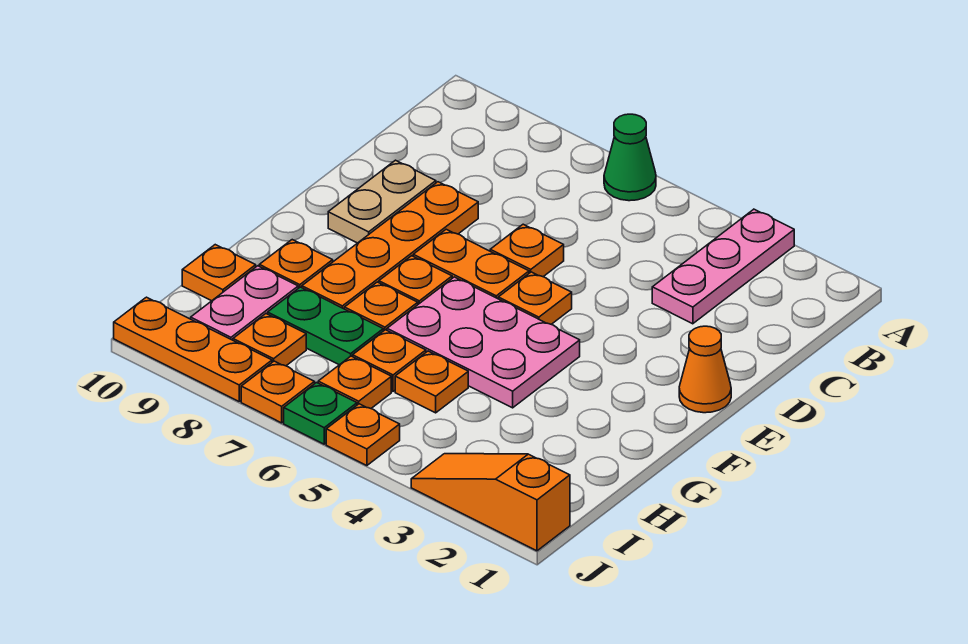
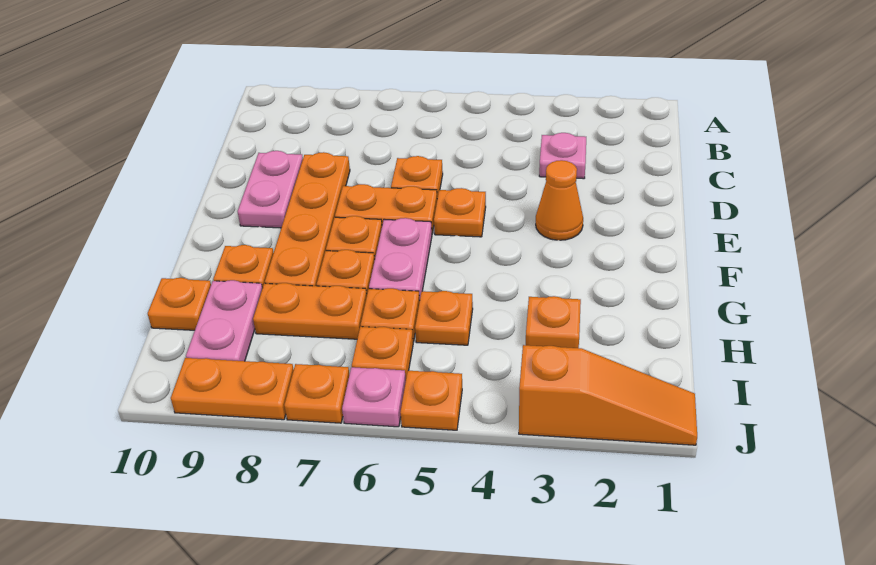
pink plate A3:C3 level 1 -> pink plate C3 level 1
green cone A6 level 1 -> none
tan plate D9:E9 level 1 -> pink plate D9:E9 level 1
orange cone E1 level 1 -> orange cone E3 level 1
pink plate F4:G6 level 1 -> pink plate F6:G6 level 1
green plate H7:H8 level 1 -> orange plate H7:H8 level 1
orange plate I8 level 1 -> orange plate H3 level 1
orange slope J1:J3 level 1 top 1 -> orange slope J1:J3 level 1 top 3
green plate J6 level 1 -> pink plate J6 level 1
orange plate J8:J10 level 1 -> orange plate J8:J9 level 1

